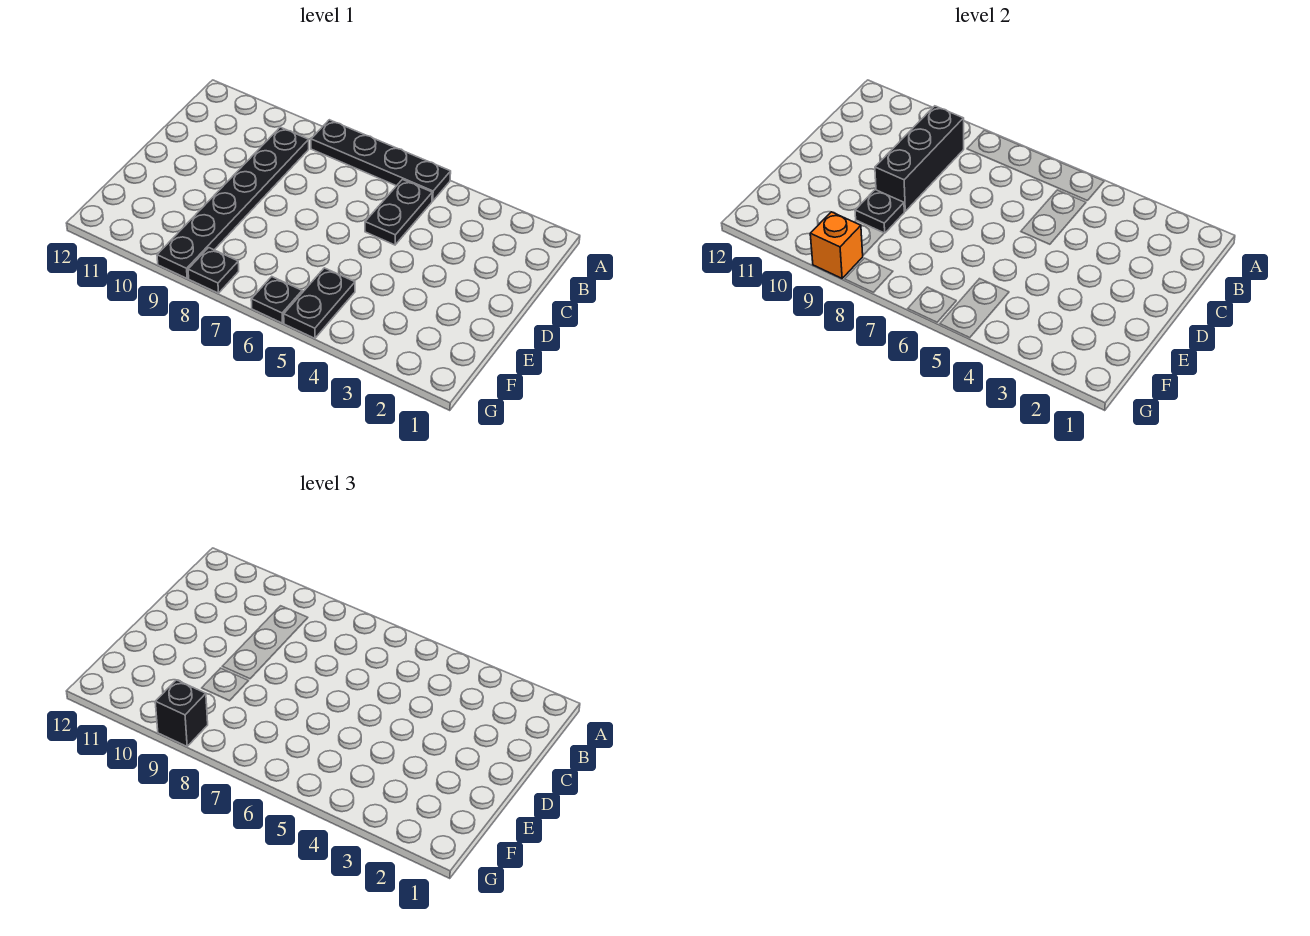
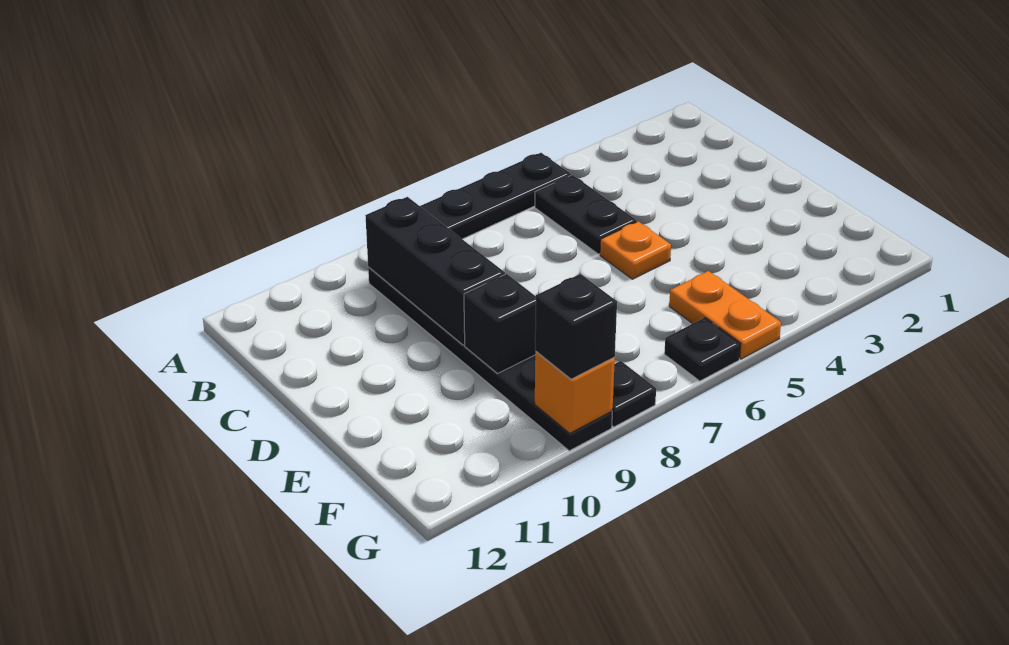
none -> orange plate D5 level 1
black plate E9 level 2 -> black brick E9 level 2
black plate F5:G5 level 1 -> orange plate F5:G5 level 1

